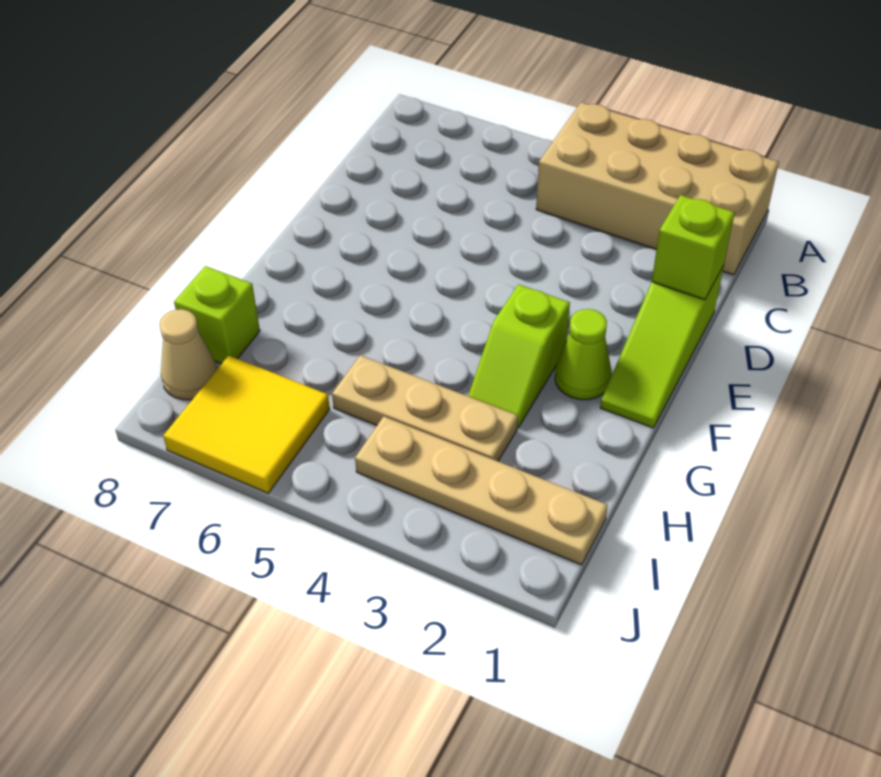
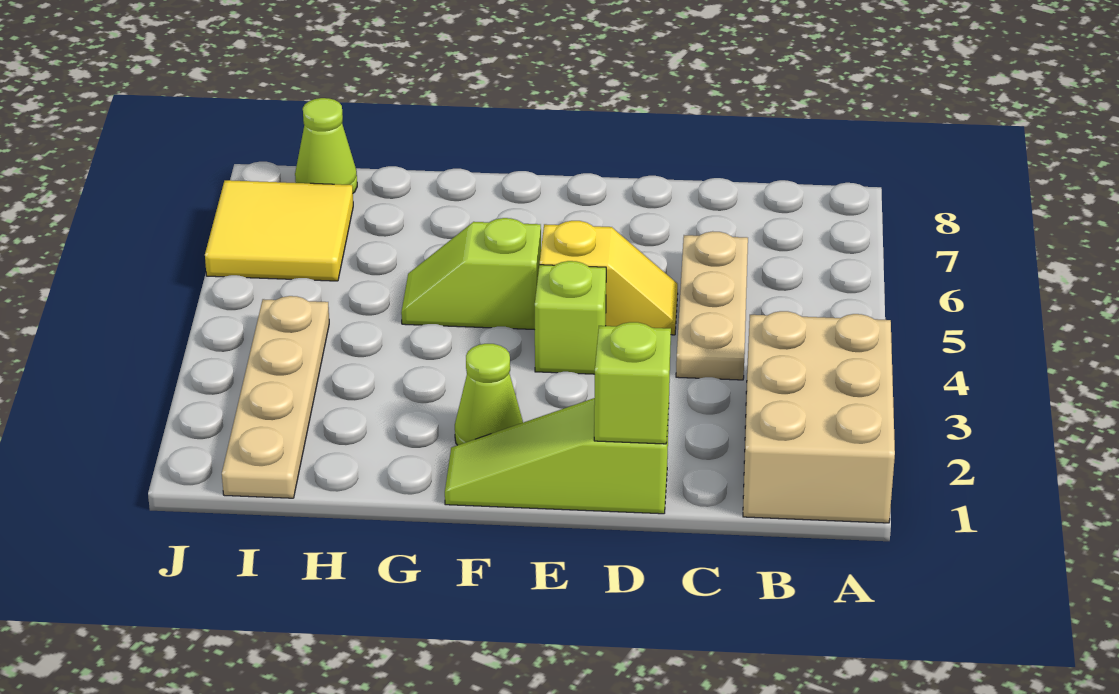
tan brick A1:B4 level 1 -> tan brick A1:B3 level 1
none -> yellow slope D5:E5 level 1 top E
lime slope F3:G3 level 1 top F -> lime slope F5:G5 level 1 top F
tan plate H3:H5 level 1 -> tan plate C4:C6 level 1
lime brick H8 level 1 -> lime brick E4 level 1
tan cone I8 level 1 -> lime cone I8 level 1

